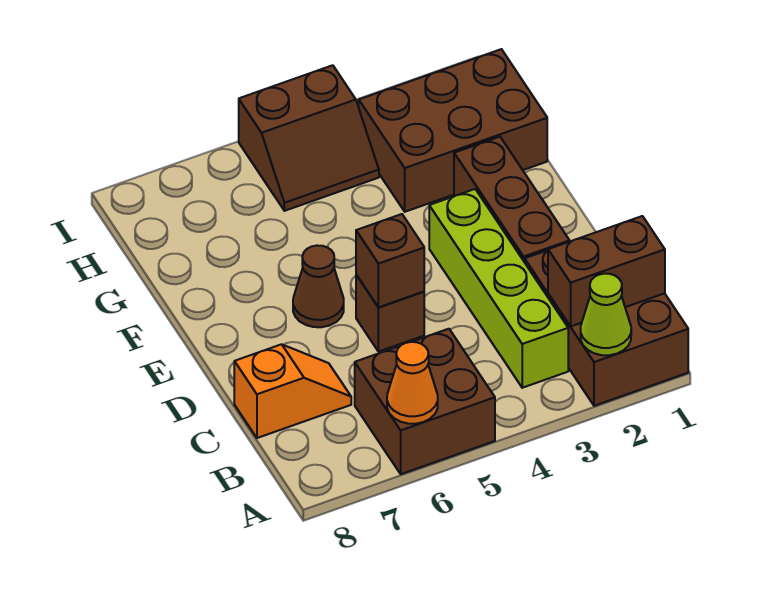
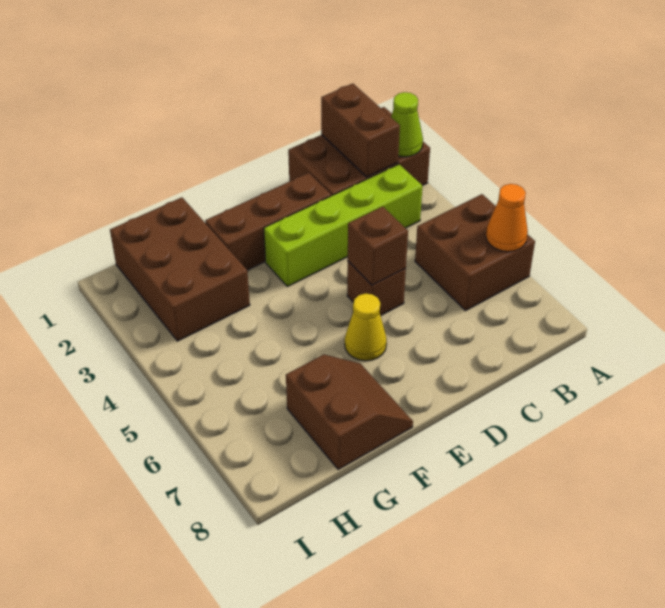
orange slope C7:C8 level 1 top 8 -> none
brown cone E6 level 1 -> yellow cone E6 level 1
brown slope H4:I5 level 1 top I -> brown slope F7:G8 level 1 top G

